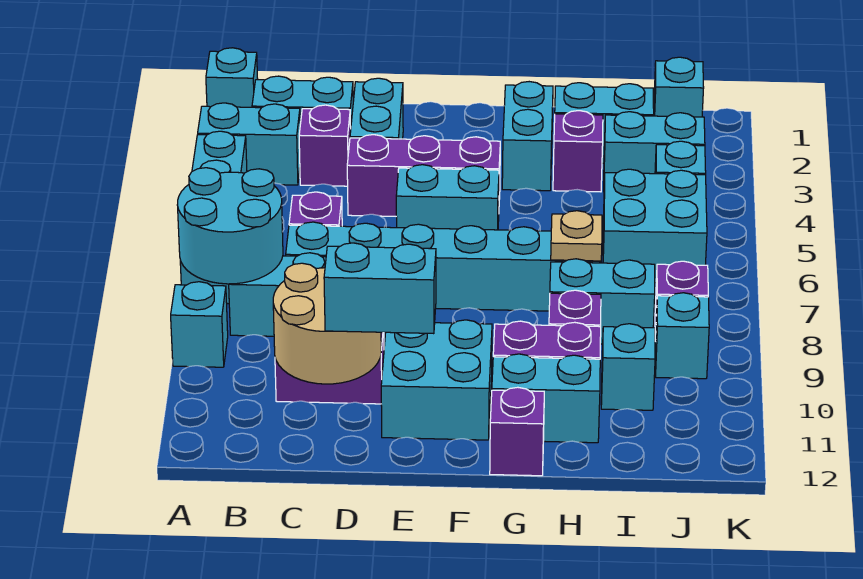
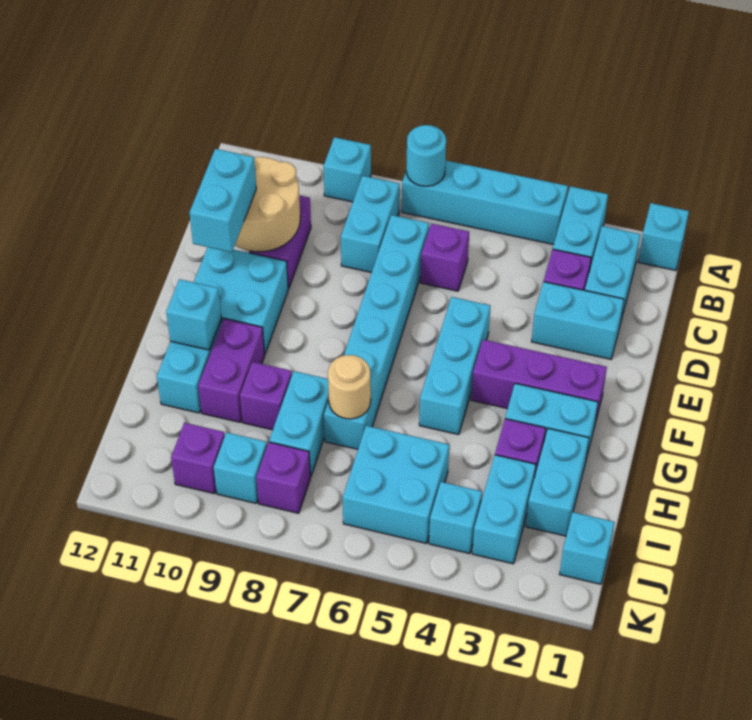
cyan round brick A7:B8 level 2 -> cyan round brick A7 level 2
purple brick D4:F4 level 1 -> purple brick F2:F4 level 1
cyan brick E5:F5 level 1 -> cyan brick E5:G5 level 1
purple brick G12 level 1 -> purple brick J10 level 1
tan plate H7 level 2 -> tan round brick H7 level 2
cyan brick I10 level 1 -> cyan brick G11 level 2

